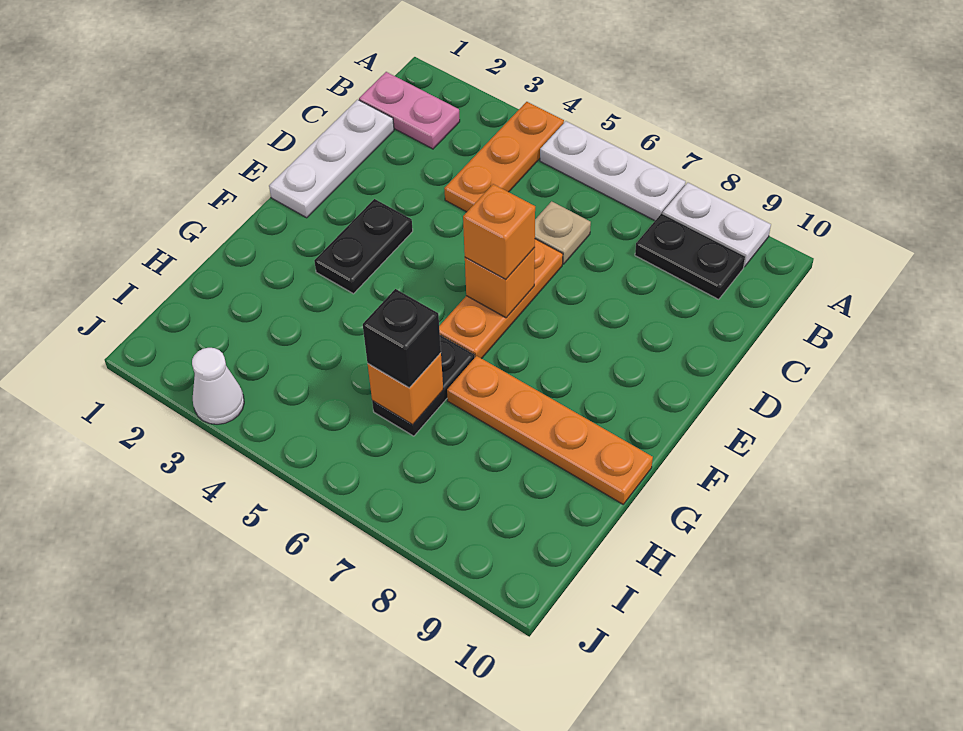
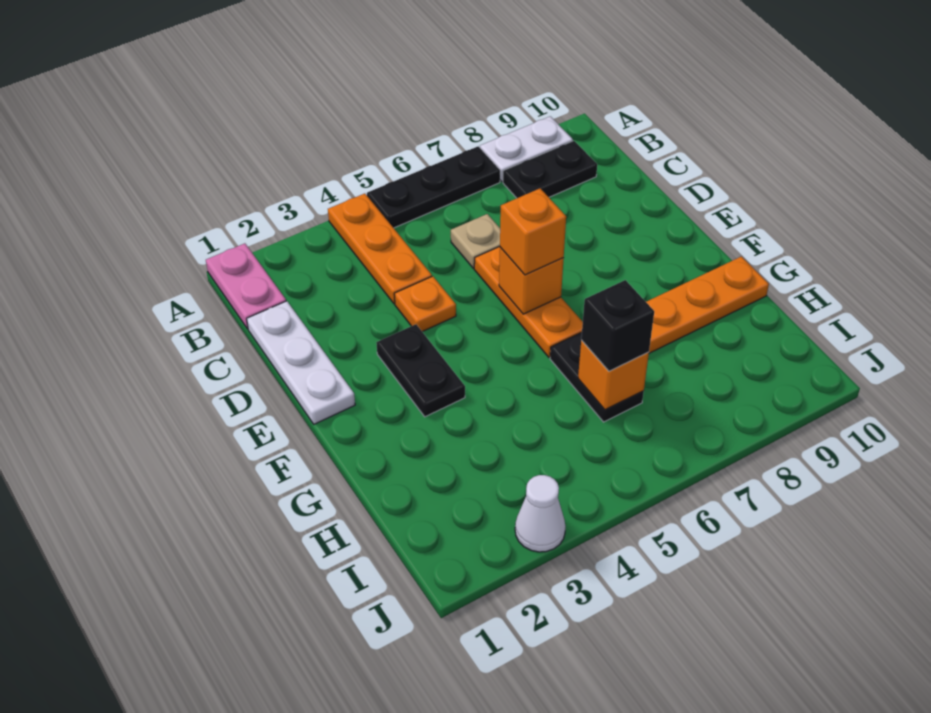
white plate A5:A7 level 1 -> black plate A5:A7 level 1
pink plate B1:B2 level 1 -> pink plate A1:B1 level 1
none -> orange plate D4 level 1

